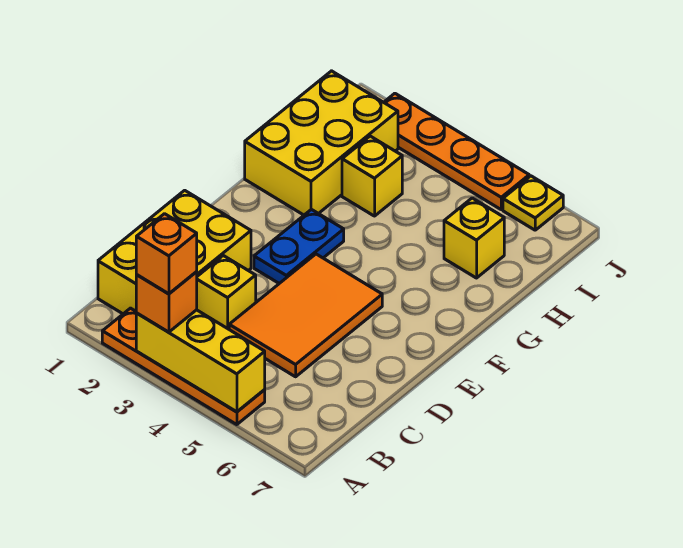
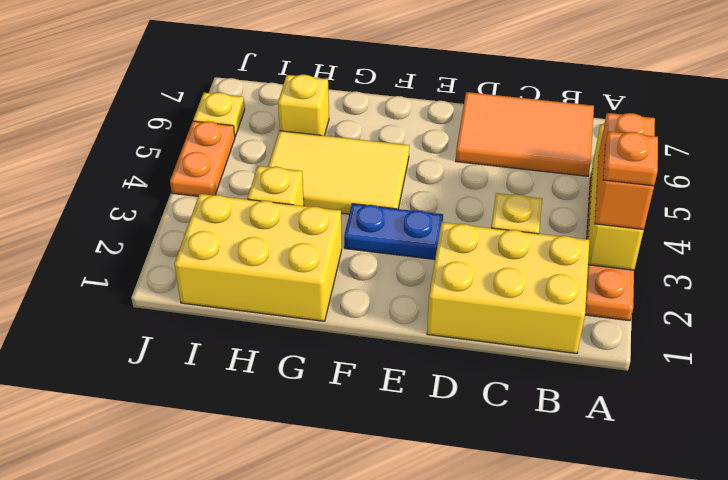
orange brick A3 level 3 -> orange brick A3:A4 level 3
orange brick A3 level 4 -> orange plate A3 level 4
orange tile C4:E5 level 1 -> orange tile B6:D7 level 1
none -> yellow tile F4:H5 level 1
orange plate J2:J5 level 1 -> orange plate J4:J5 level 1

